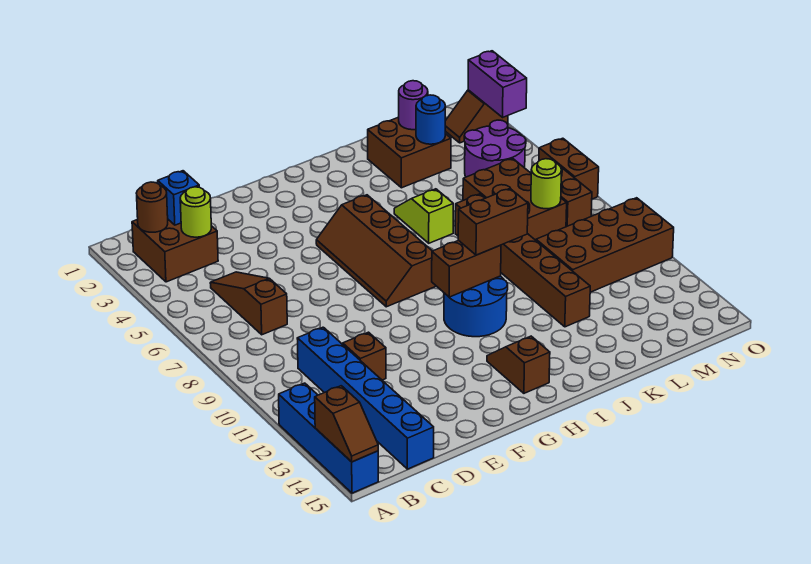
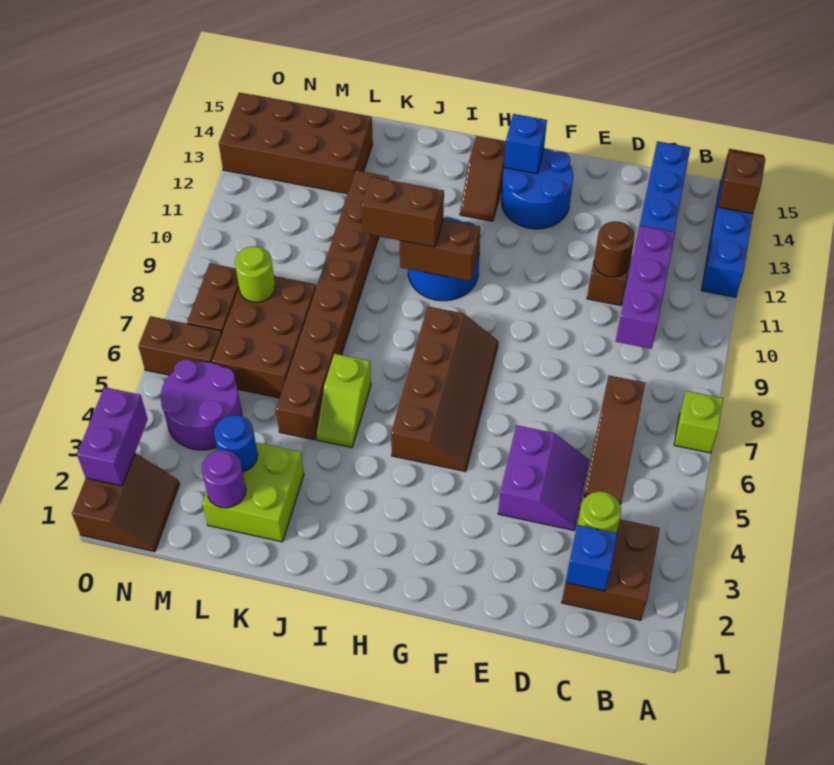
none -> lime brick A7 level 1
brown round brick B2 level 2 -> brown round brick D11 level 2
none -> purple brick C9:C11 level 2
none -> purple slope D4:E5 level 1 top E
none -> blue round brick F13:G14 level 1
none -> blue brick G14 level 2
brown brick K2:L3 level 1 -> lime brick K2:L3 level 1
brown brick K7:K12 level 1 -> brown brick K5:K12 level 1
brown brick L10:O11 level 1 -> brown brick L13:O14 level 1
brown slope N2:O2 level 1 top O -> brown slope N1:O2 level 1 top O
brown brick O6:O7 level 1 -> brown brick N6:O6 level 1

